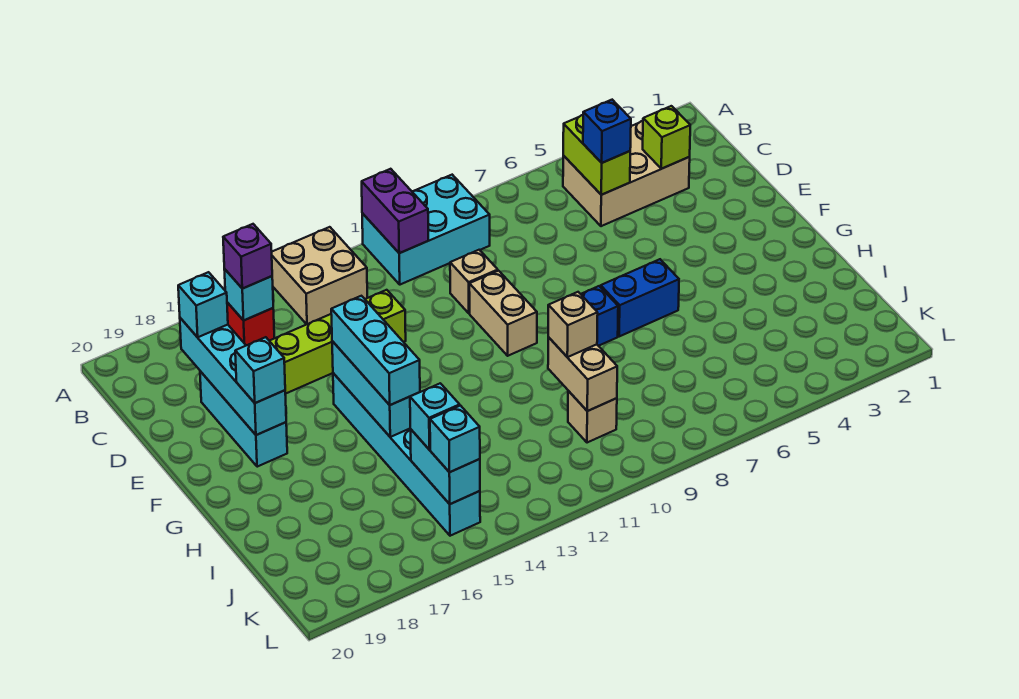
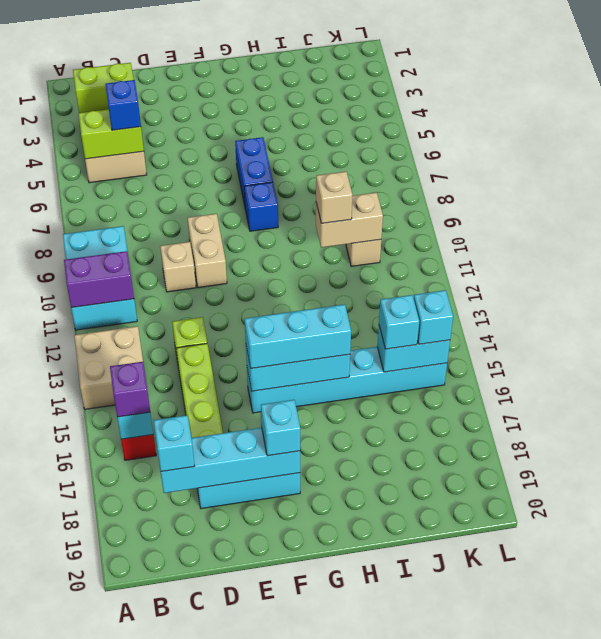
lime brick C3 level 2 -> lime brick B3:C3 level 2
tan brick E10:F10 level 1 -> tan brick E9:E10 level 1

